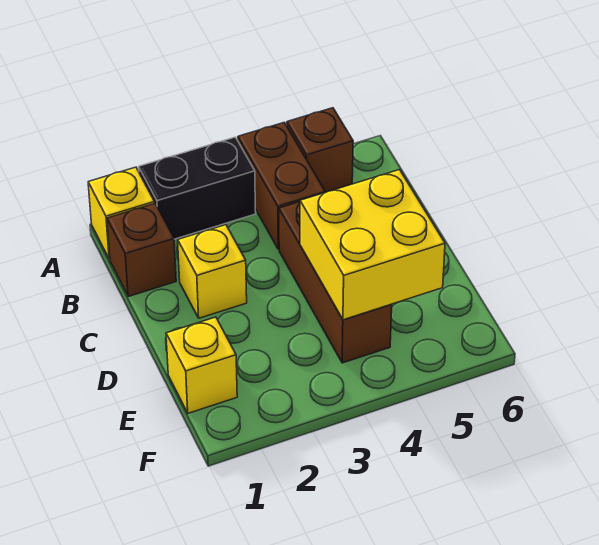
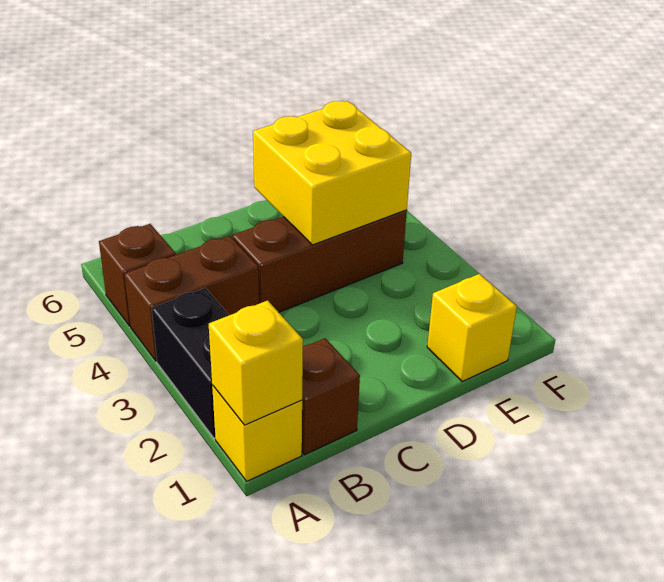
yellow brick C2 level 1 -> yellow brick A1 level 2

